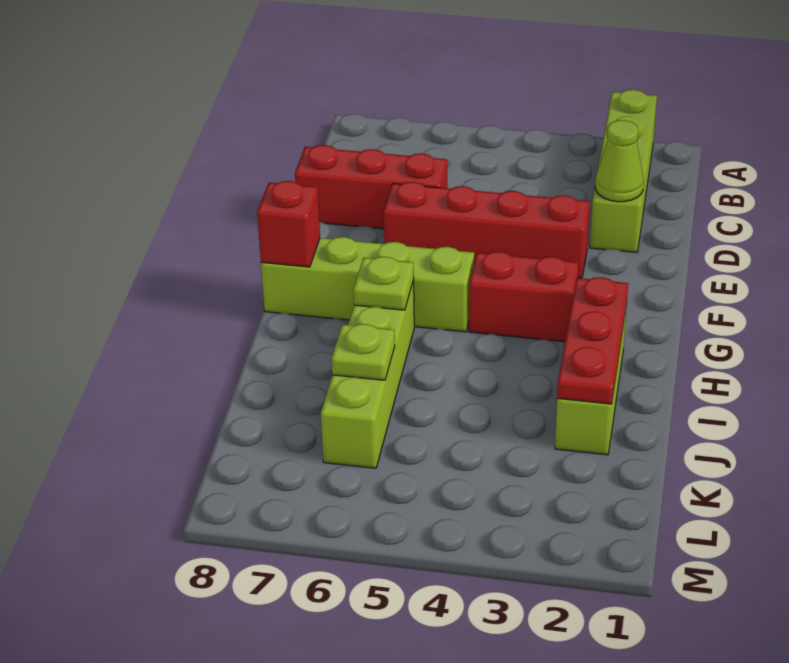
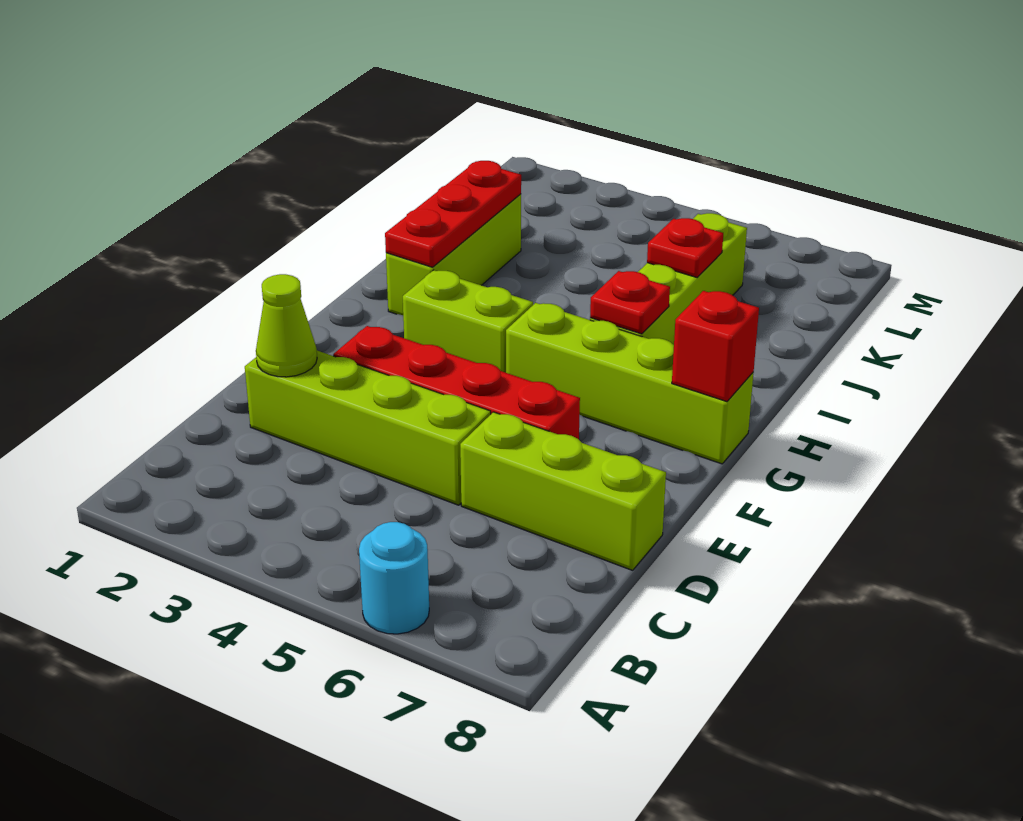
lime brick A2:D2 level 1 -> lime brick D2:D5 level 1
none -> cyan round brick A6 level 1
red brick D6:D8 level 1 -> lime brick D6:D8 level 1
red brick G3:G4 level 1 -> lime brick G3:G4 level 1
lime plate H6 level 2 -> red plate H6 level 2
lime plate J6 level 2 -> red plate J6 level 2

